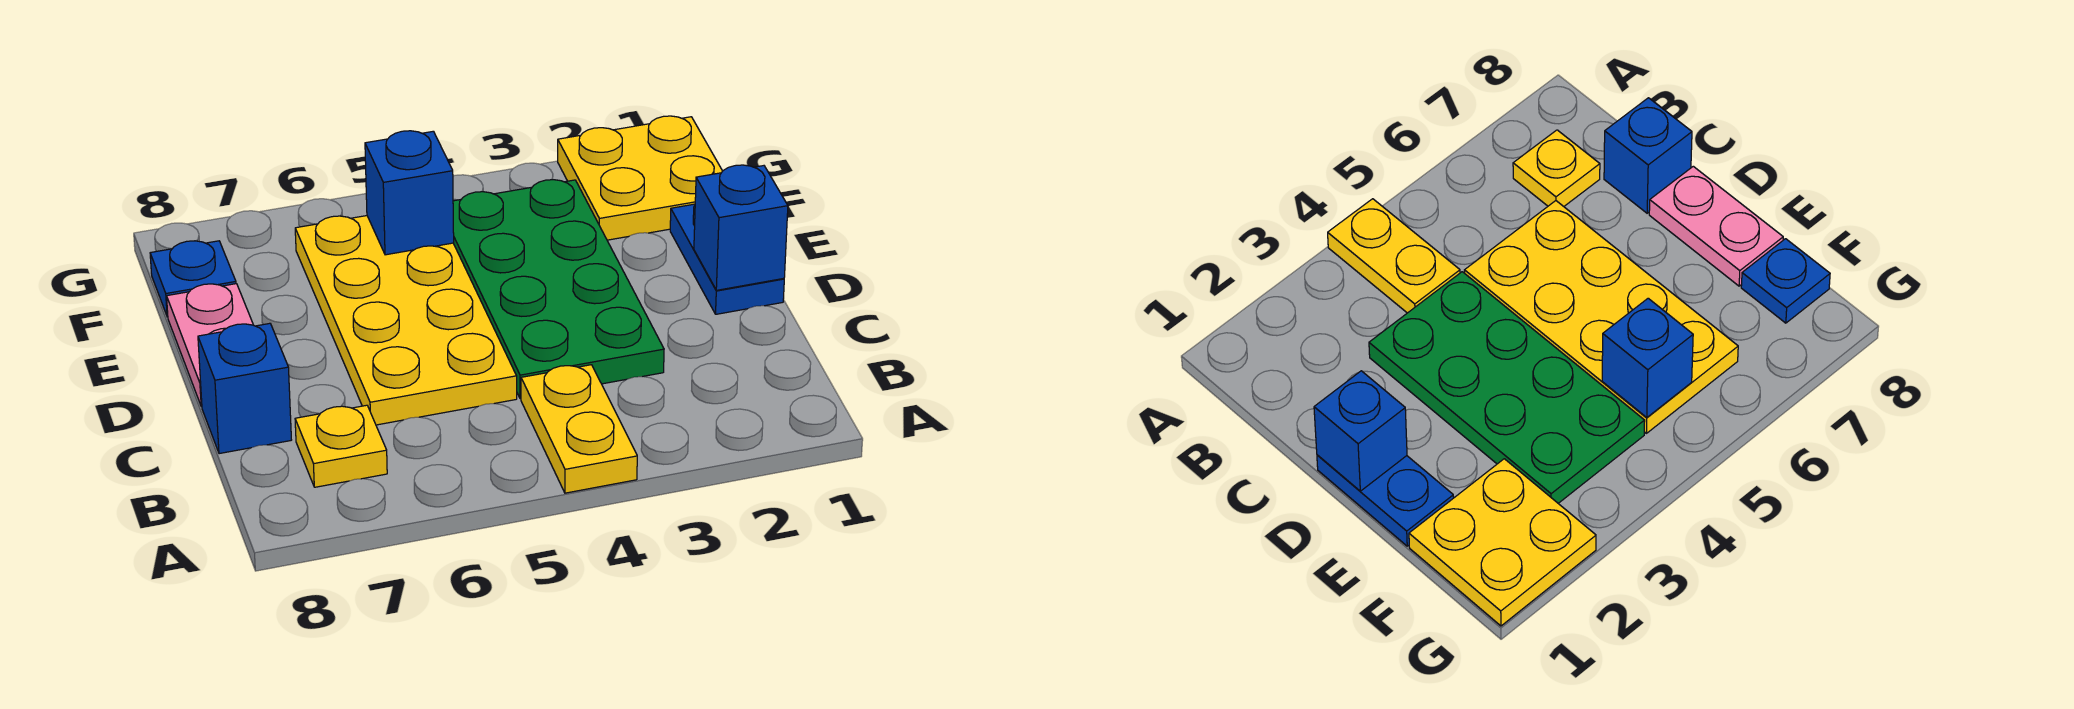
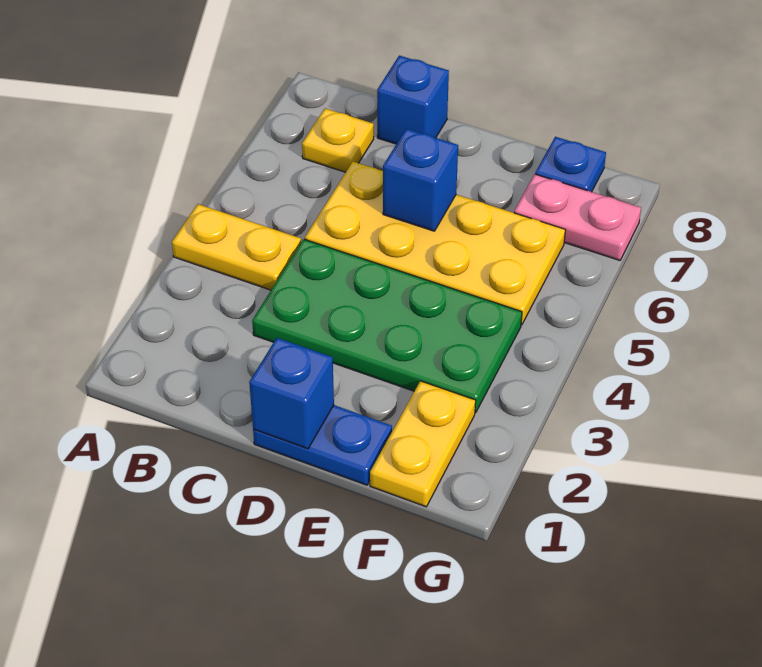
pink plate D8:E8 level 1 -> pink plate F7:G7 level 1
yellow plate F1:G2 level 1 -> yellow plate F1:F2 level 1
blue brick F5 level 2 -> blue brick D6 level 2

